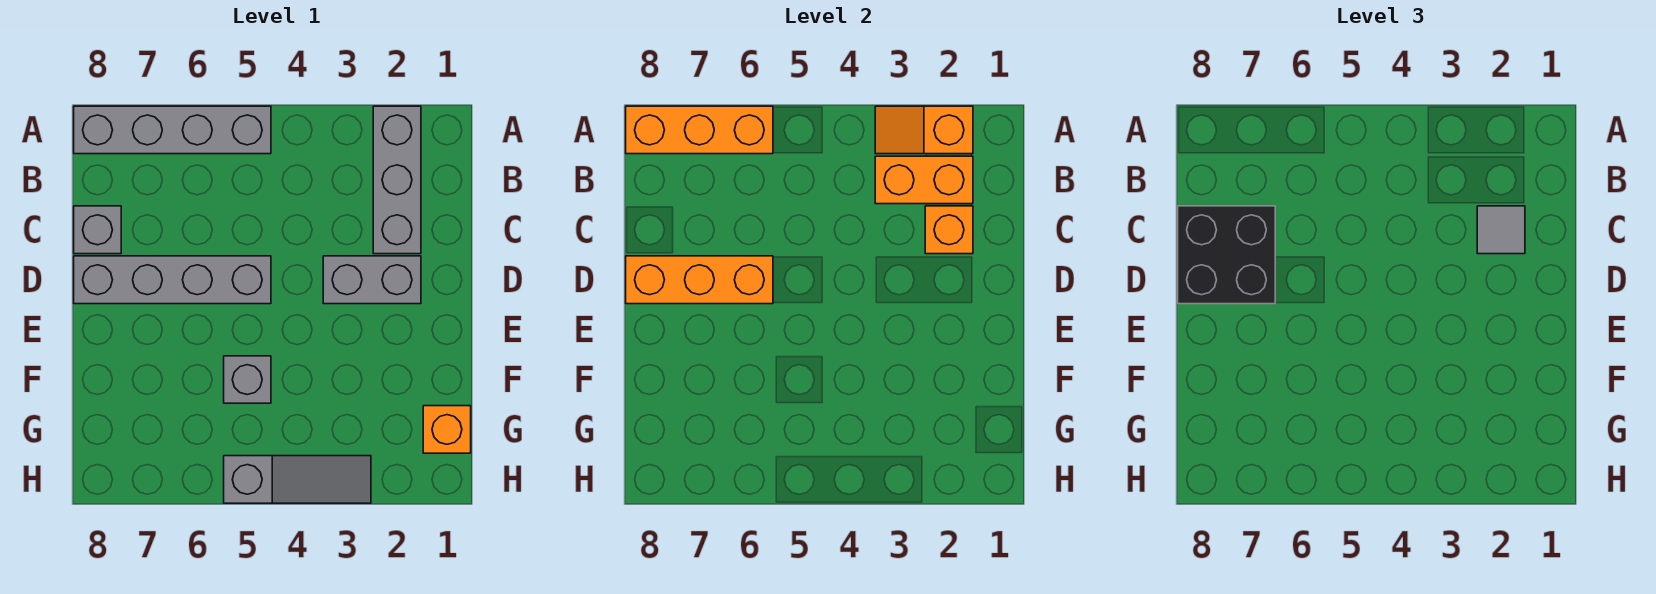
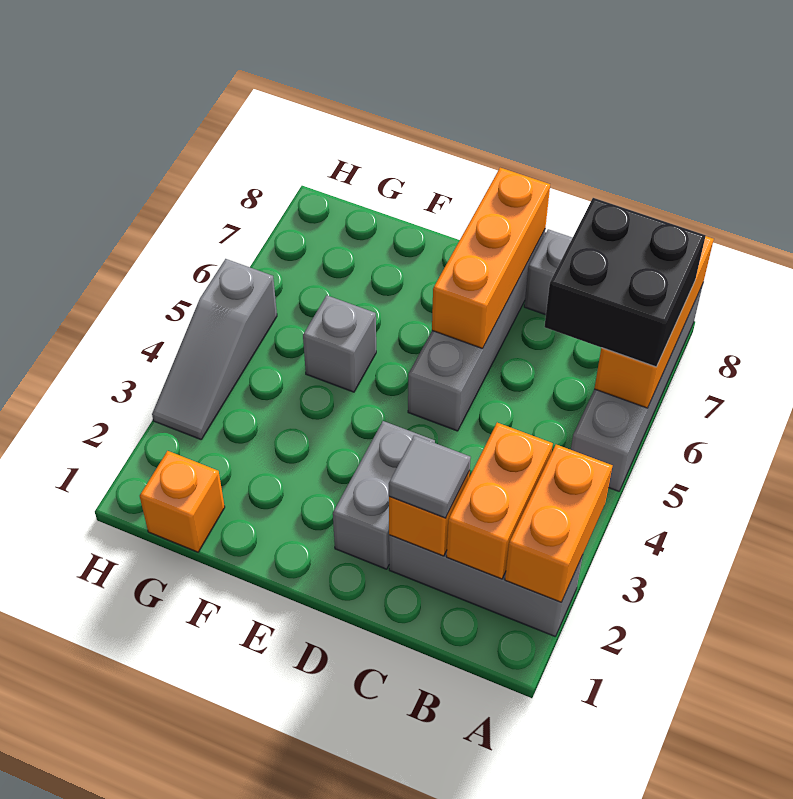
orange slope A2:A3 level 2 top 2 -> orange brick A2:A3 level 2
black brick C7:D8 level 3 -> black brick A6:B7 level 3

